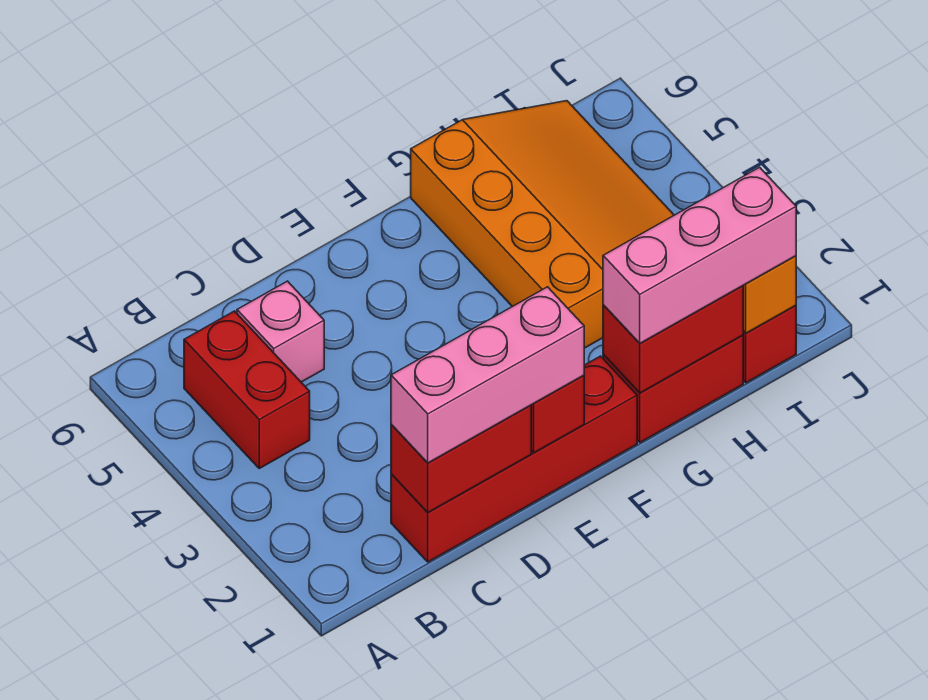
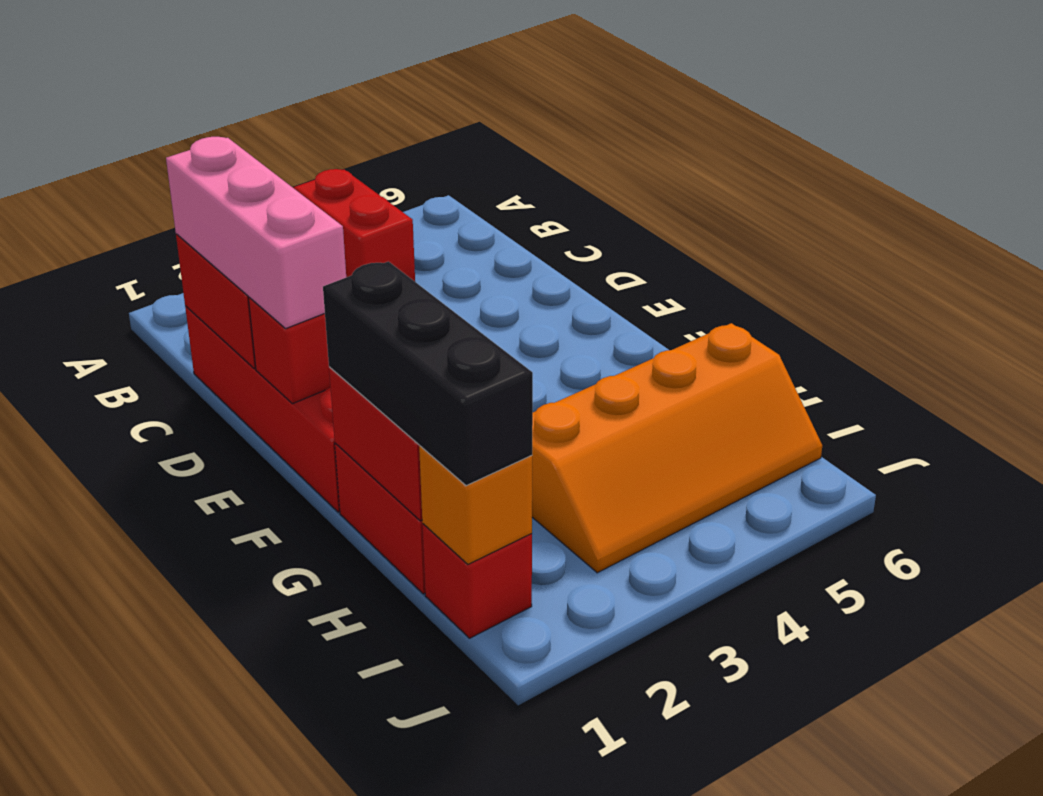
red brick B4:B5 level 1 -> red brick A4:B4 level 1
pink brick C5 level 1 -> none
pink brick G1:I1 level 3 -> black brick G1:I1 level 3
orange slope G3:I6 level 1 top G -> orange slope H3:I6 level 1 top H

